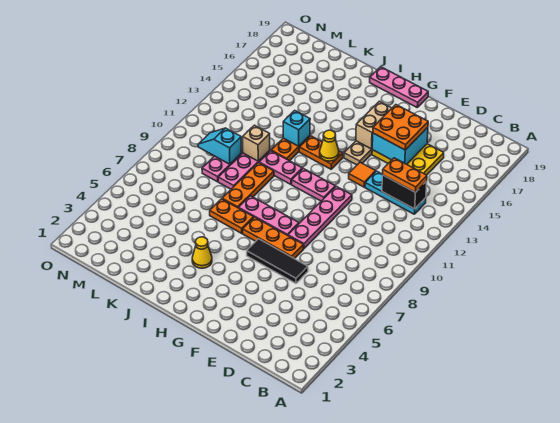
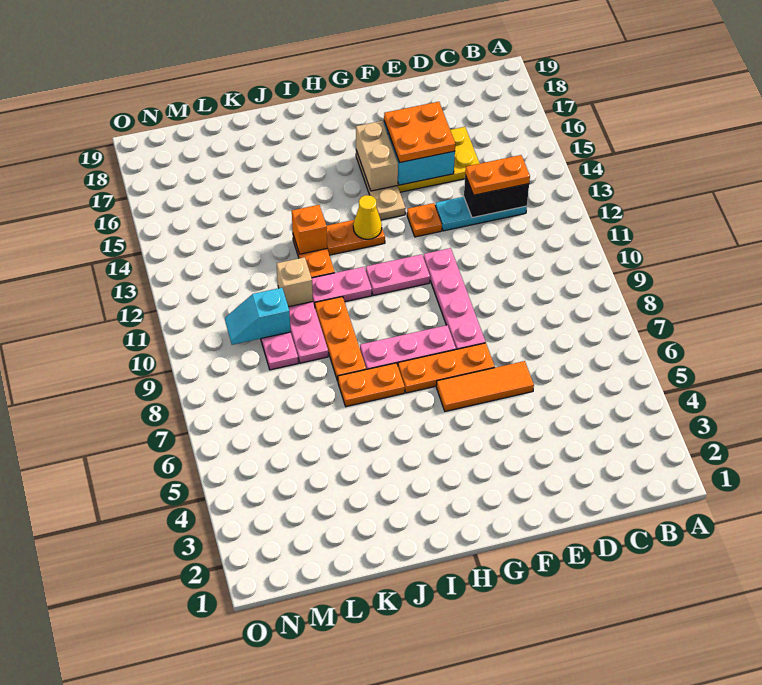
black tile E6:G6 level 1 -> orange tile E6:G6 level 1
orange tile F13 level 1 -> orange plate F13 level 1
pink plate G19:I19 level 1 -> none
yellow cone I4 level 1 -> none
cyan brick J13 level 2 -> orange brick J13 level 2

